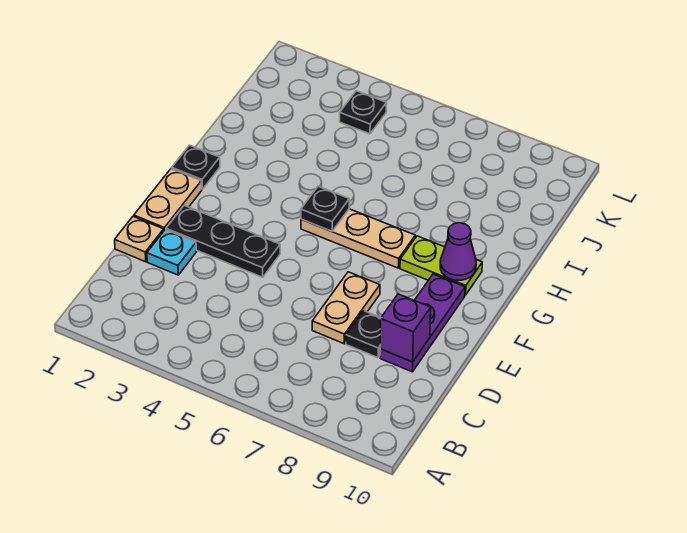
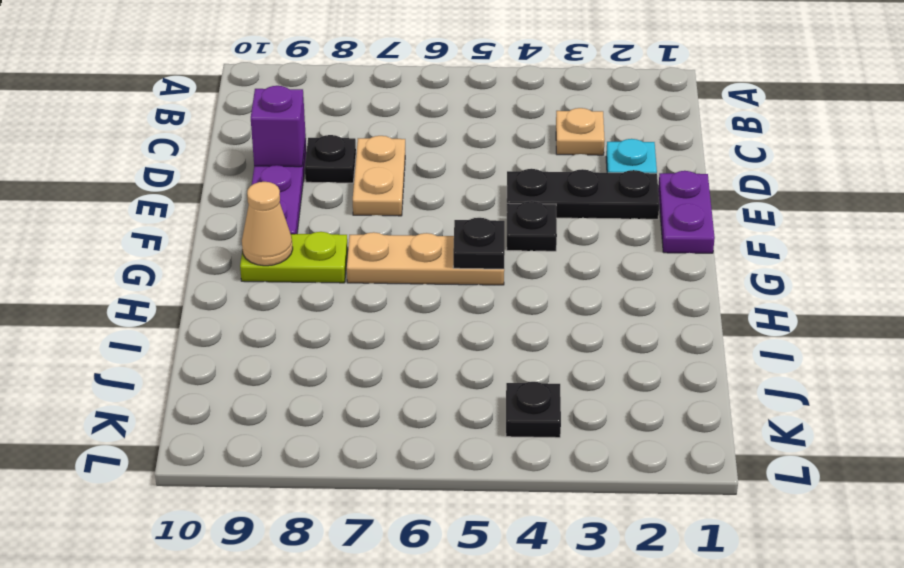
tan plate D1 level 1 -> tan plate C3 level 1
tan plate E1:F1 level 1 -> purple plate E1:F1 level 1
black plate G1 level 1 -> black plate F4 level 1
purple cone G9 level 2 -> tan cone G9 level 2

